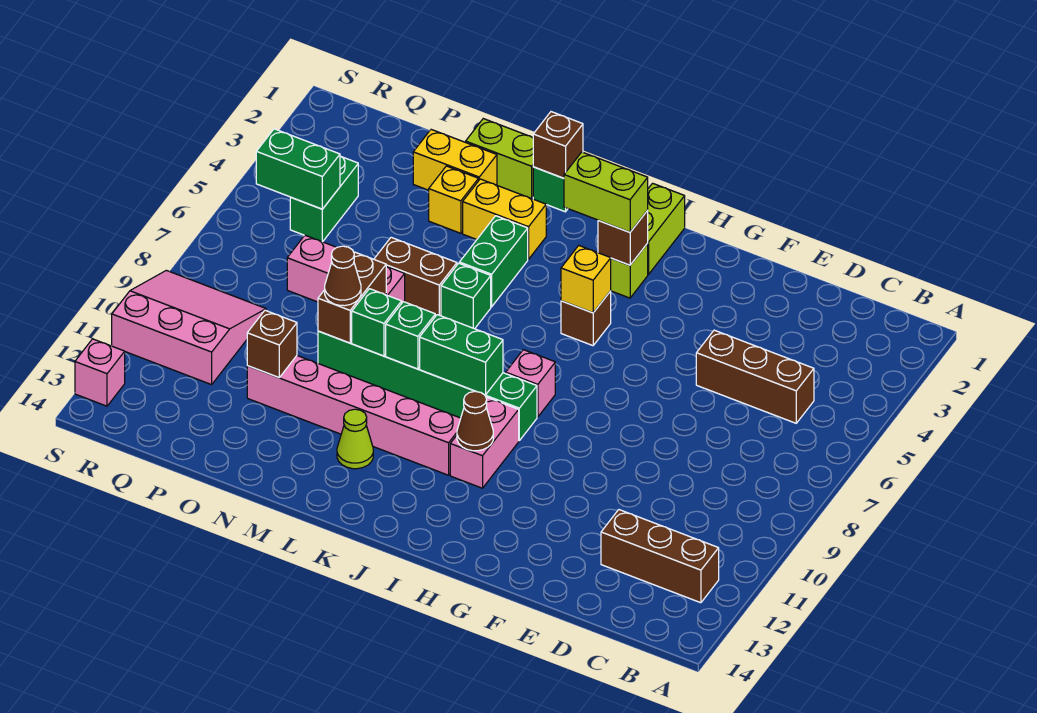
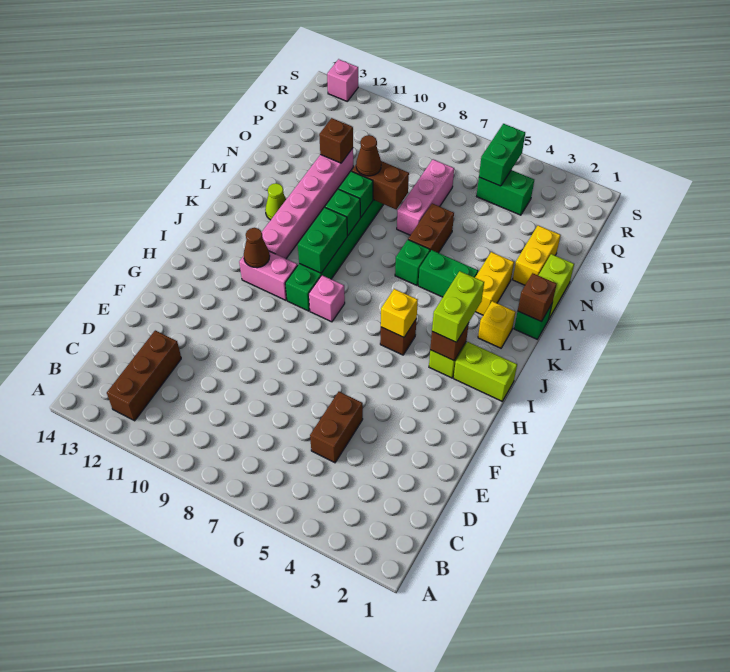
brown brick C5:E5 level 1 -> brown brick D5:E5 level 1
yellow brick N3 level 1 -> yellow brick K2 level 1
pink slope Q9:S11 level 1 top 11 -> none

